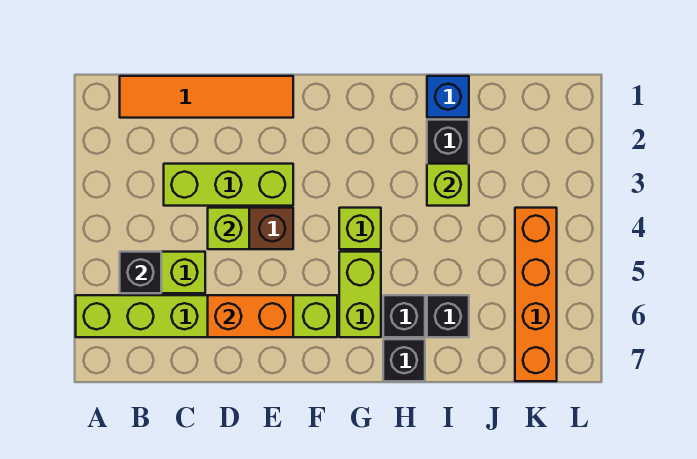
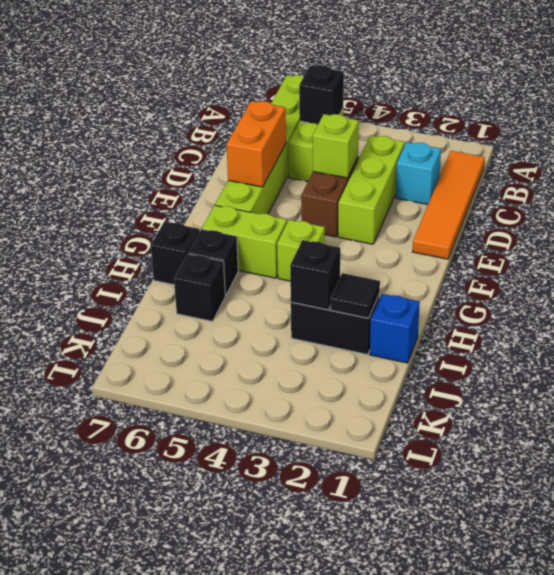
none -> cyan brick C2 level 1
none -> black tile I2 level 2
lime brick I3 level 2 -> black brick I3 level 2
orange brick K4:K7 level 1 -> none

